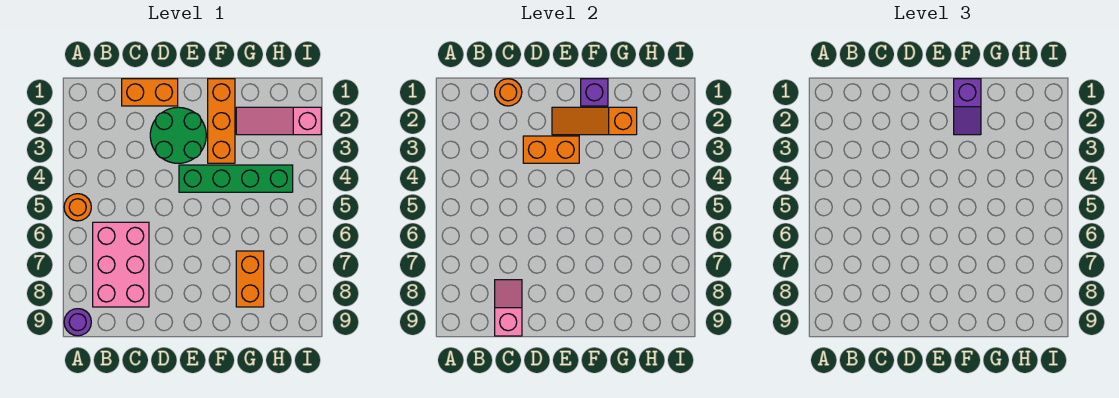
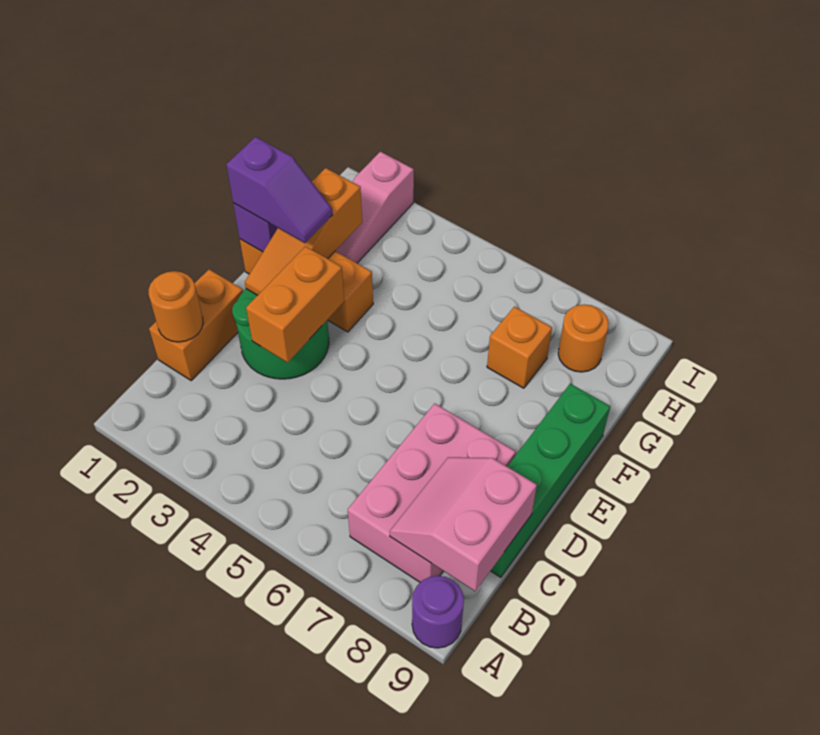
orange round brick A5 level 1 -> orange round brick H8 level 1
pink brick B6:C8 level 1 -> pink brick B7:D8 level 1
pink slope C8:C9 level 2 top 9 -> pink slope B8:C9 level 2 top 9
green brick E4:H4 level 1 -> green brick C9:F9 level 1
orange brick G7:G8 level 1 -> orange brick G7 level 1

